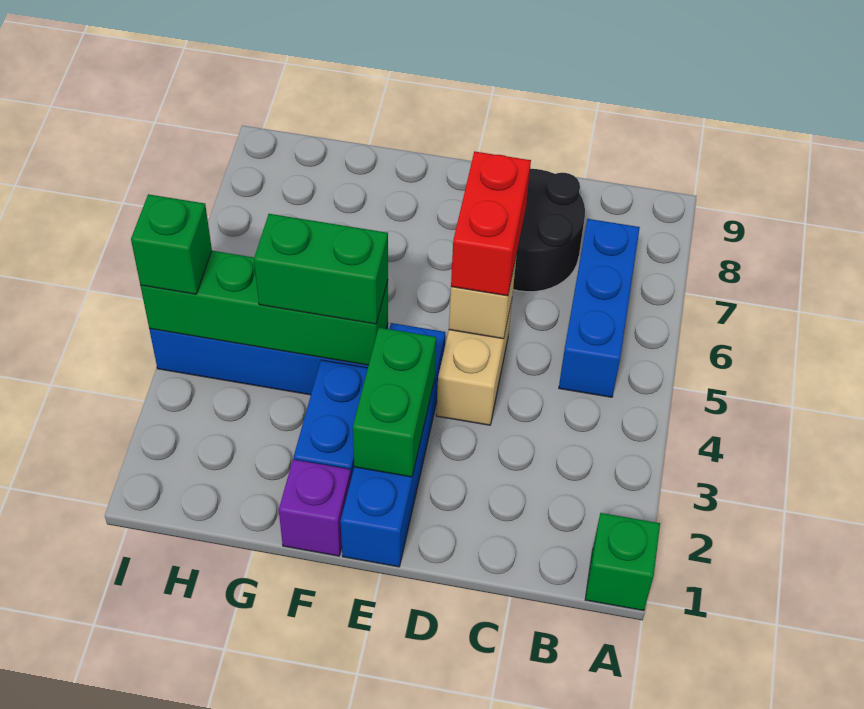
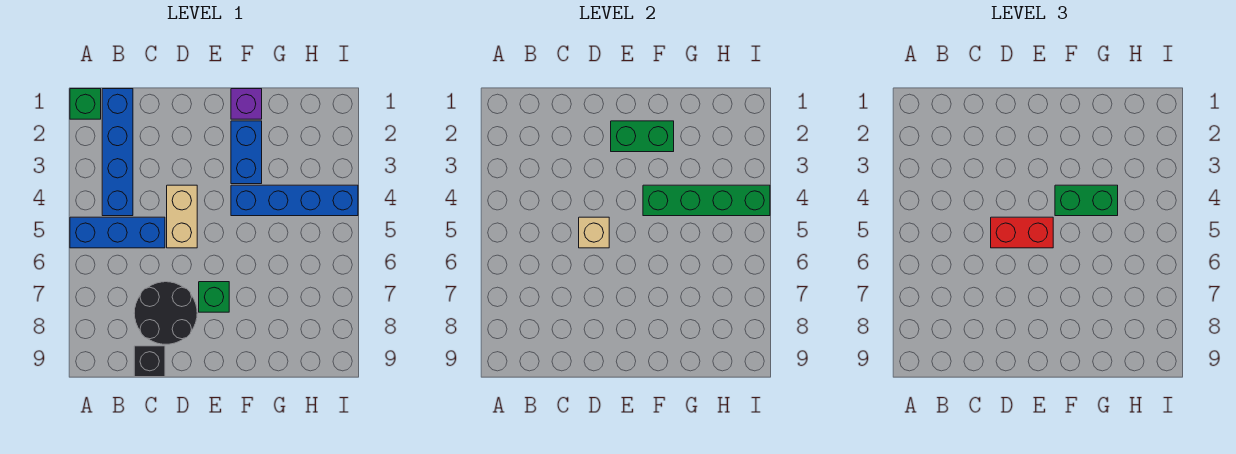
blue brick B5:B7 level 1 -> blue brick A5:C5 level 1
none -> black brick C9 level 1
red brick D5:D6 level 3 -> red brick D5:E5 level 3
blue brick E1:E4 level 1 -> blue brick B1:B4 level 1
green brick E2:E3 level 2 -> green brick E2:F2 level 2
green brick I4 level 3 -> green brick E7 level 1

